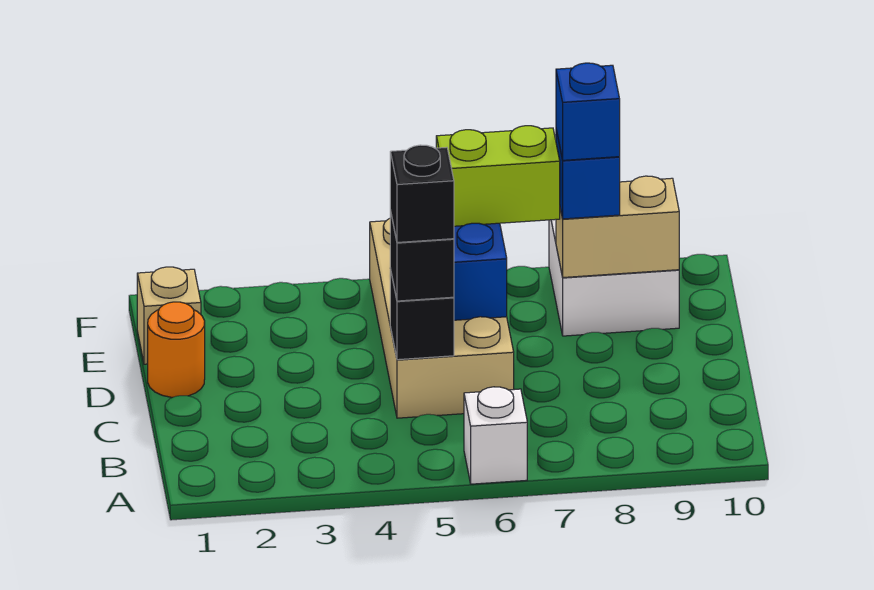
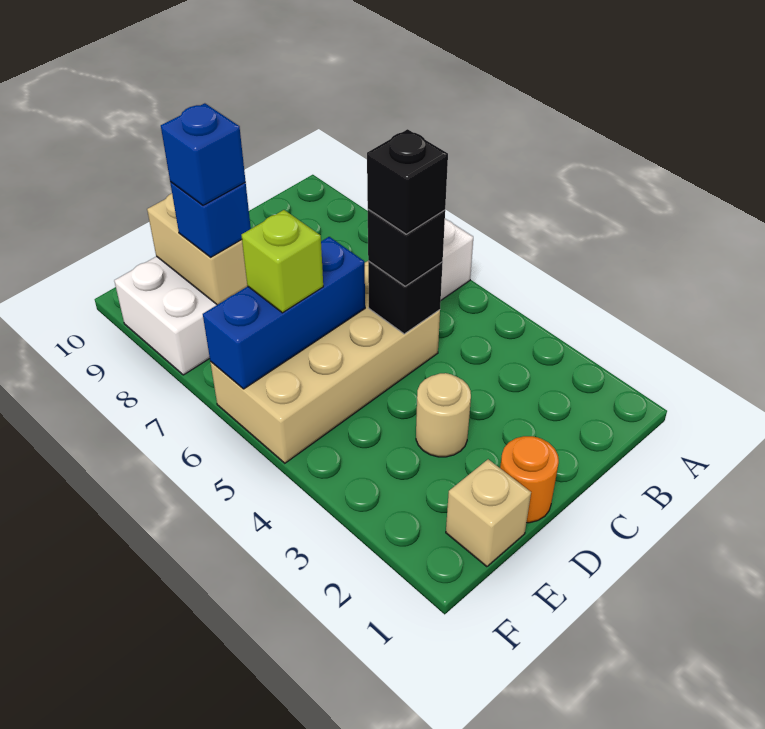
none -> tan round brick D3 level 1
lime brick E6:E7 level 3 -> lime brick E6 level 3

